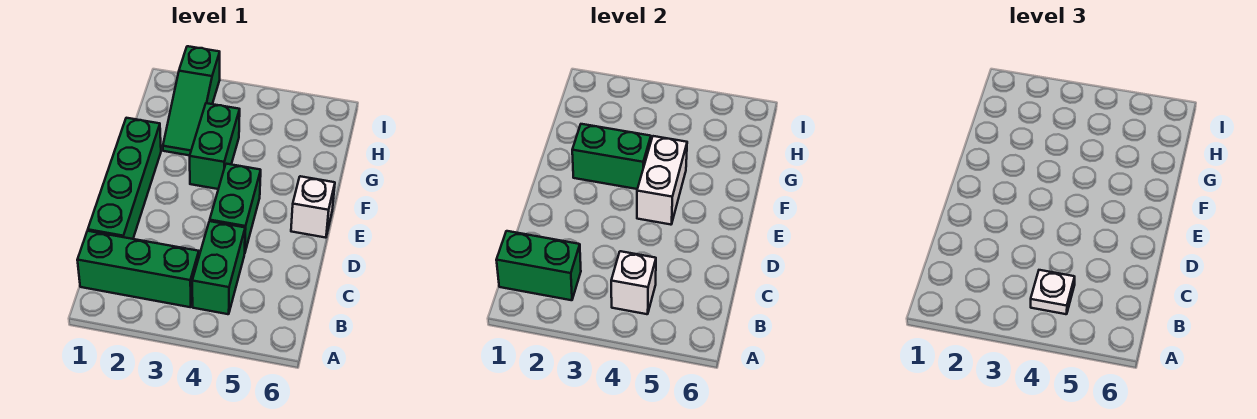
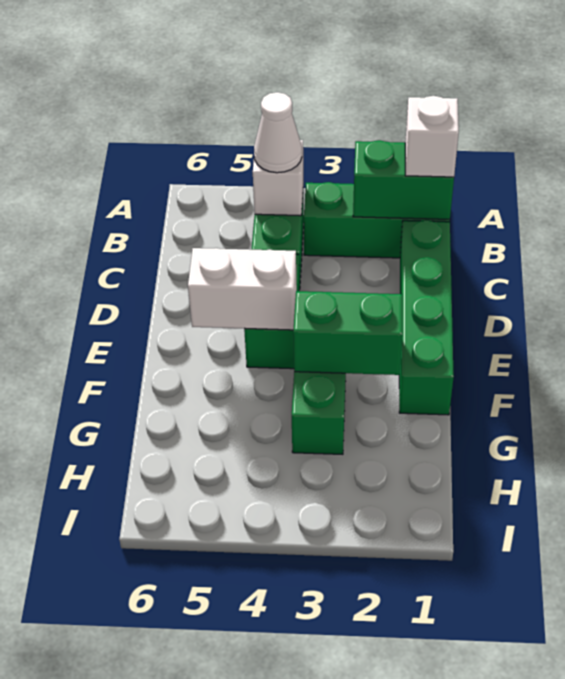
white plate B4 level 3 -> white cone B4 level 3
white brick E4:F4 level 2 -> white brick E4:E5 level 2
white brick E6 level 1 -> white brick B1 level 3
green slope G2:I2 level 1 top I -> none

